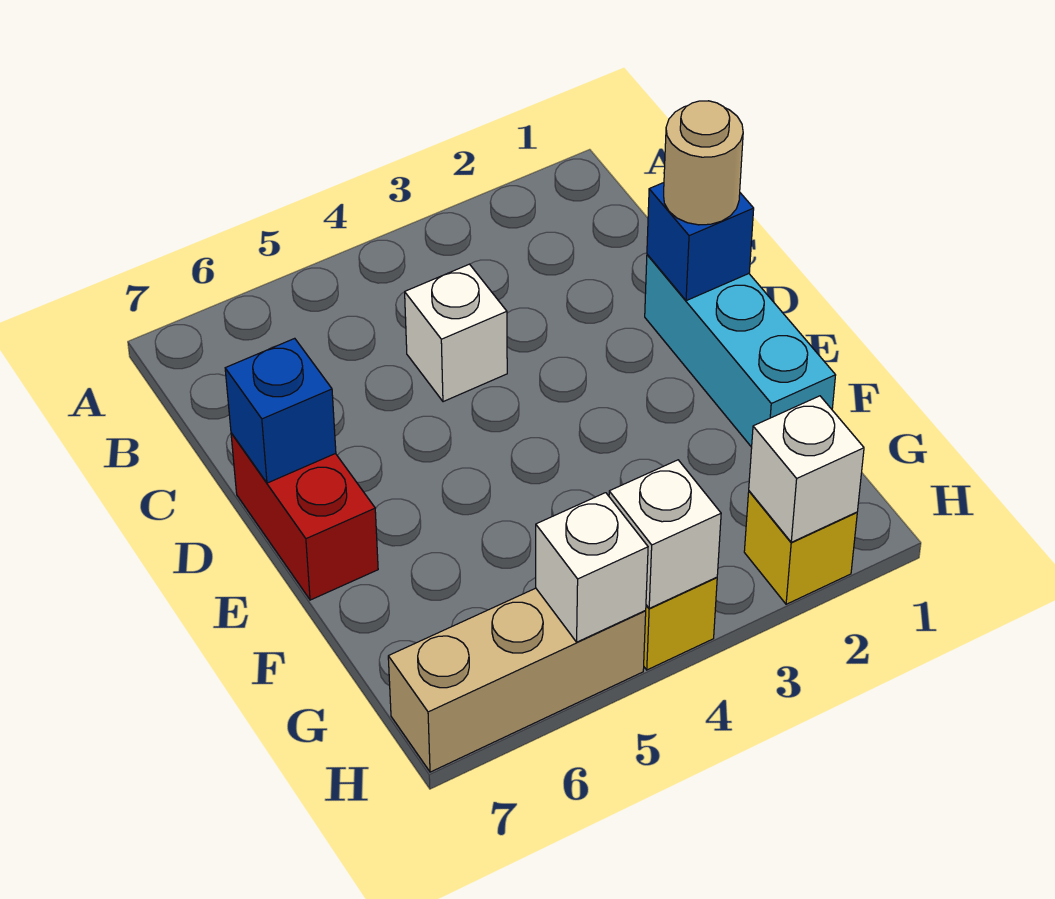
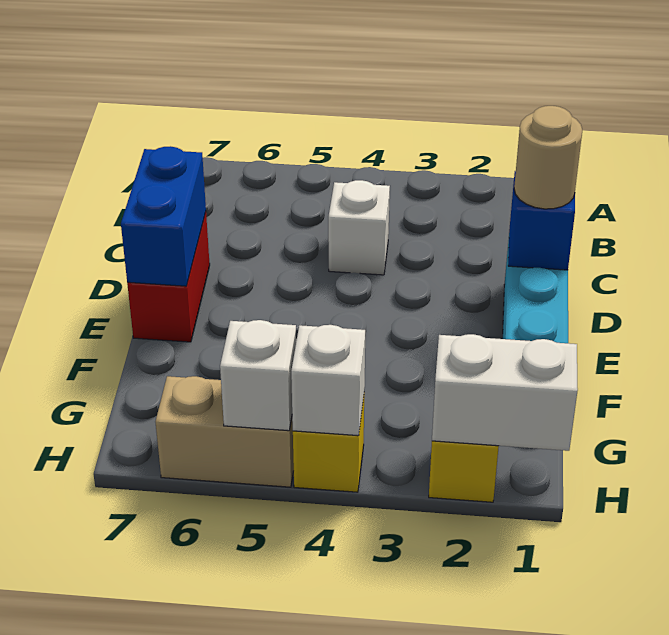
blue brick D7 level 2 -> blue brick D7:E7 level 2
white brick H2 level 2 -> white brick H1:H2 level 2
tan brick H5:H7 level 1 -> tan brick H5:H6 level 1

